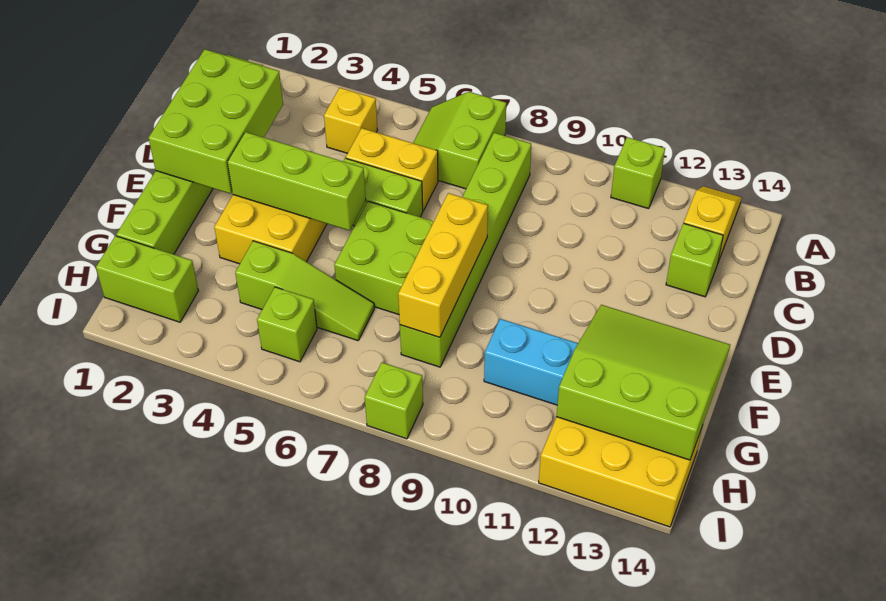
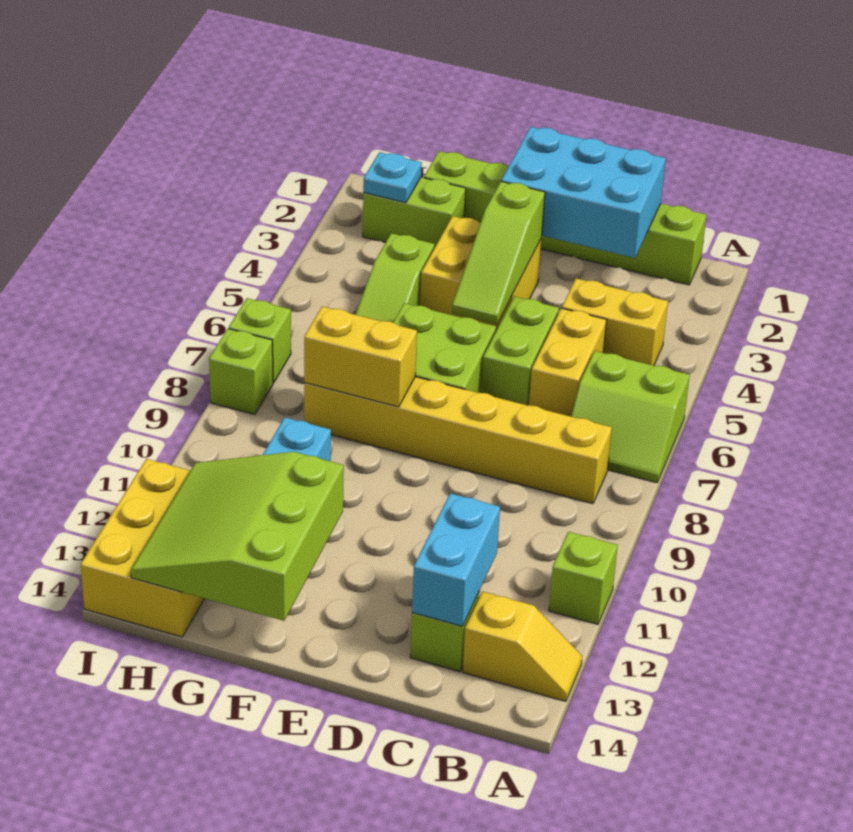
lime slope A6:B7 level 1 top 7 -> lime slope A6:B7 level 1 top 6
yellow brick B4 level 1 -> yellow brick B4:C4 level 1
lime brick B8:G8 level 1 -> yellow brick B8:G8 level 1
lime brick C1:E2 level 2 -> cyan brick C1:E2 level 2
none -> cyan brick C12:C13 level 2
lime brick E3:E5 level 2 -> lime slope E3:E5 level 2 top 3
yellow brick E8:G8 level 2 -> yellow brick F8:G8 level 2
lime slope F12:H14 level 2 top H -> lime slope F12:H14 level 2 top F
lime brick H1:H2 level 1 -> lime brick G2:H2 level 1
none -> cyan plate H2 level 2
lime brick H5 level 1 -> lime brick I7 level 1

